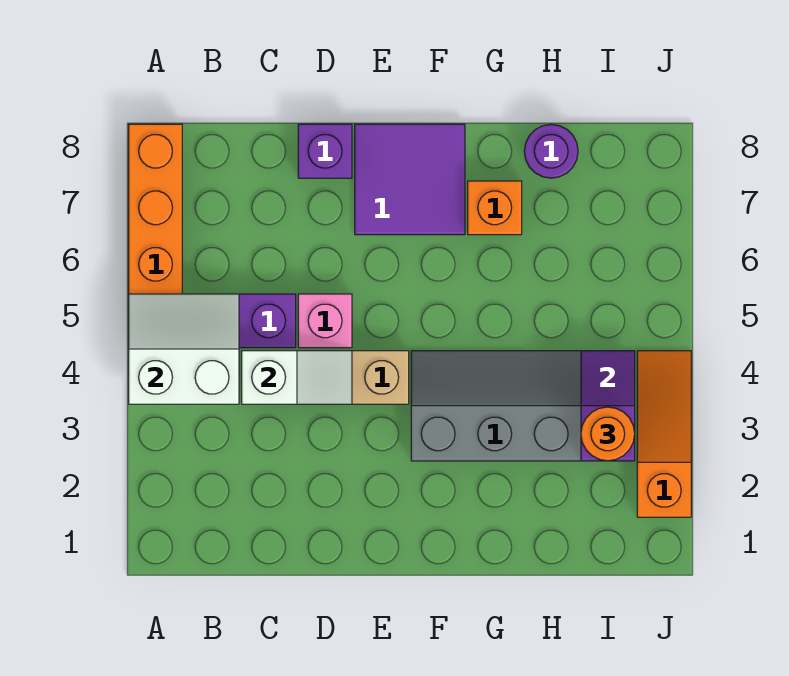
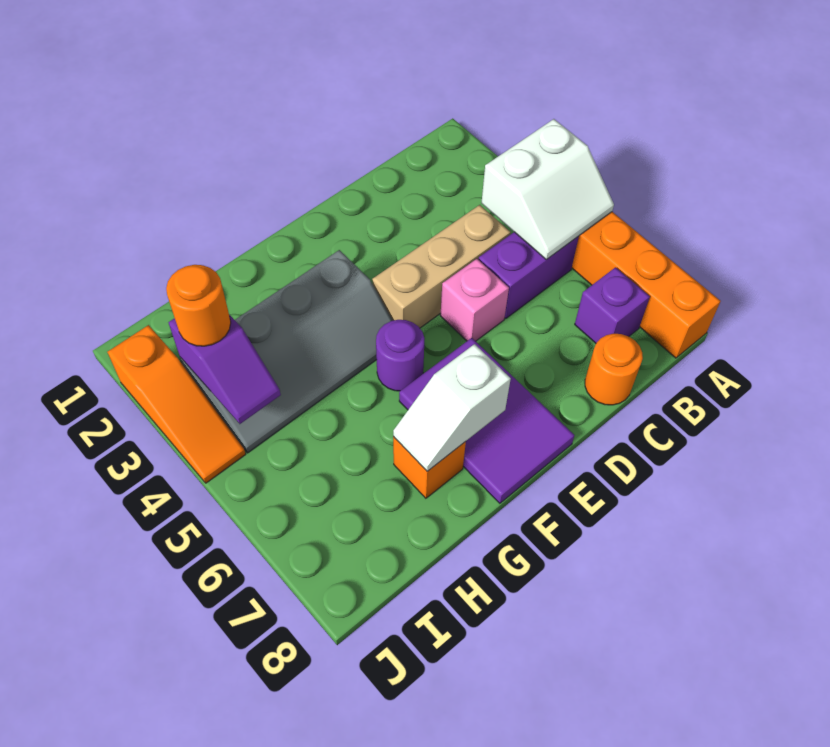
white slope C4:D4 level 2 top C -> white slope F7:G7 level 2 top F
none -> orange round brick C8 level 1
purple brick D8 level 1 -> purple brick B7 level 1
purple tile E7:F8 level 1 -> purple tile E6:F8 level 1
purple round brick H8 level 1 -> purple round brick F5 level 1

